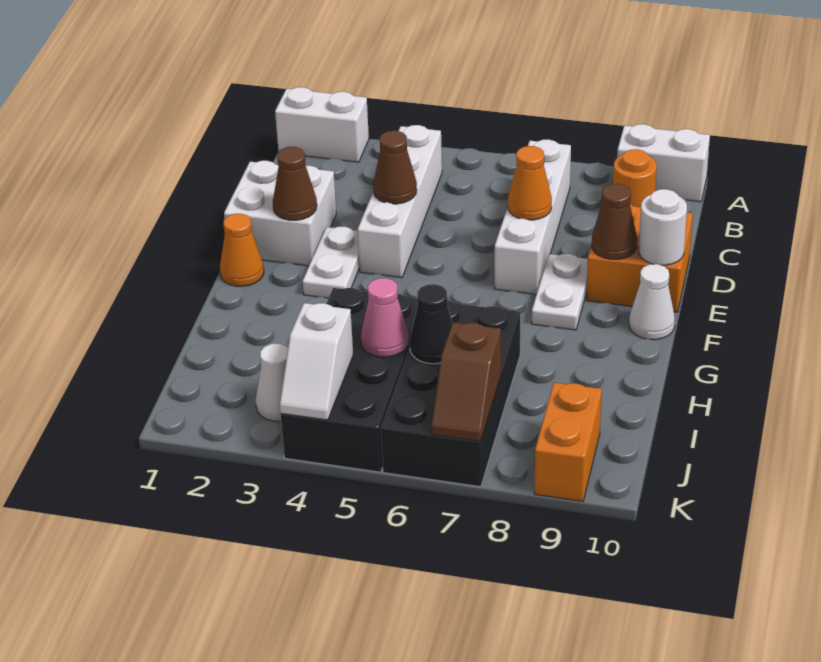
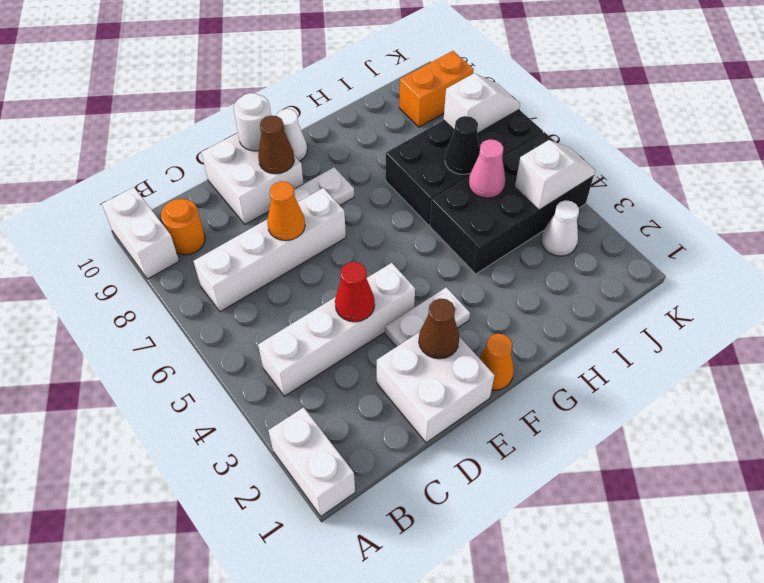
brown cone D4 level 2 -> red cone D4 level 2
orange brick D9:E10 level 1 -> white brick D9:E10 level 1
brown slope J7:K7 level 2 top J -> white slope J7:K7 level 2 top J

